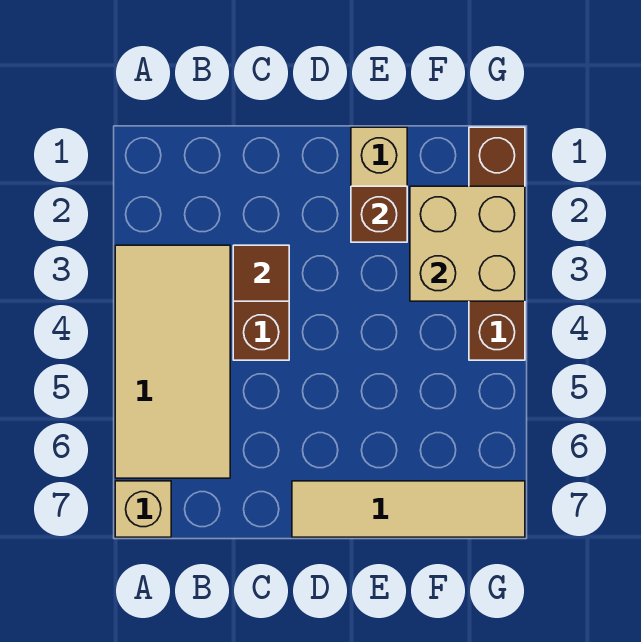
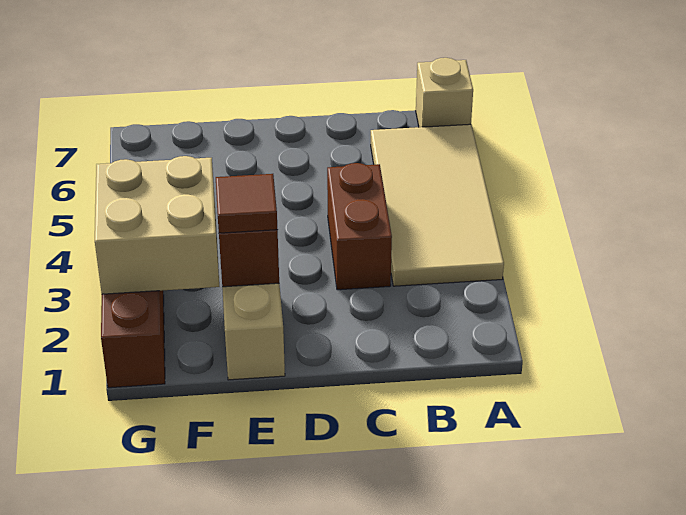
brown tile C3 level 2 -> brown tile E2 level 3
tan tile D7:G7 level 1 -> none

